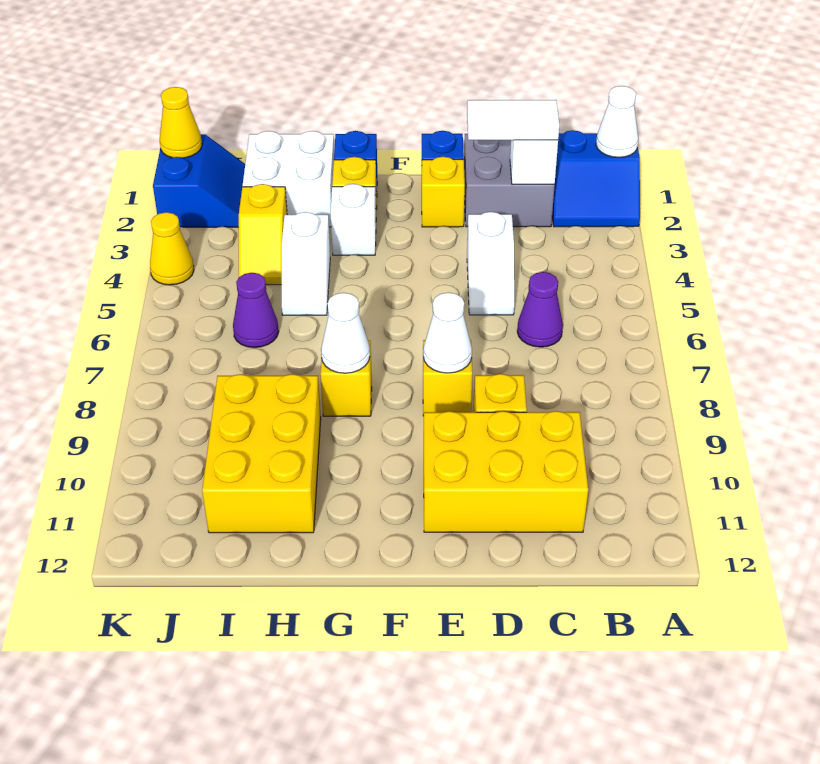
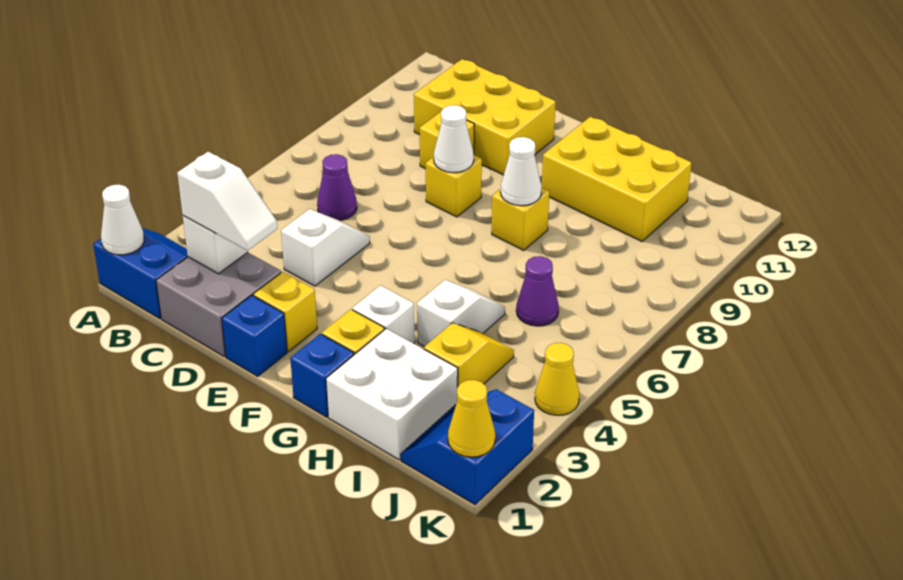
white tile C2:D2 level 3 -> white slope C2:D2 level 3 top C
yellow brick H9:I11 level 1 -> yellow brick G10:I11 level 1

